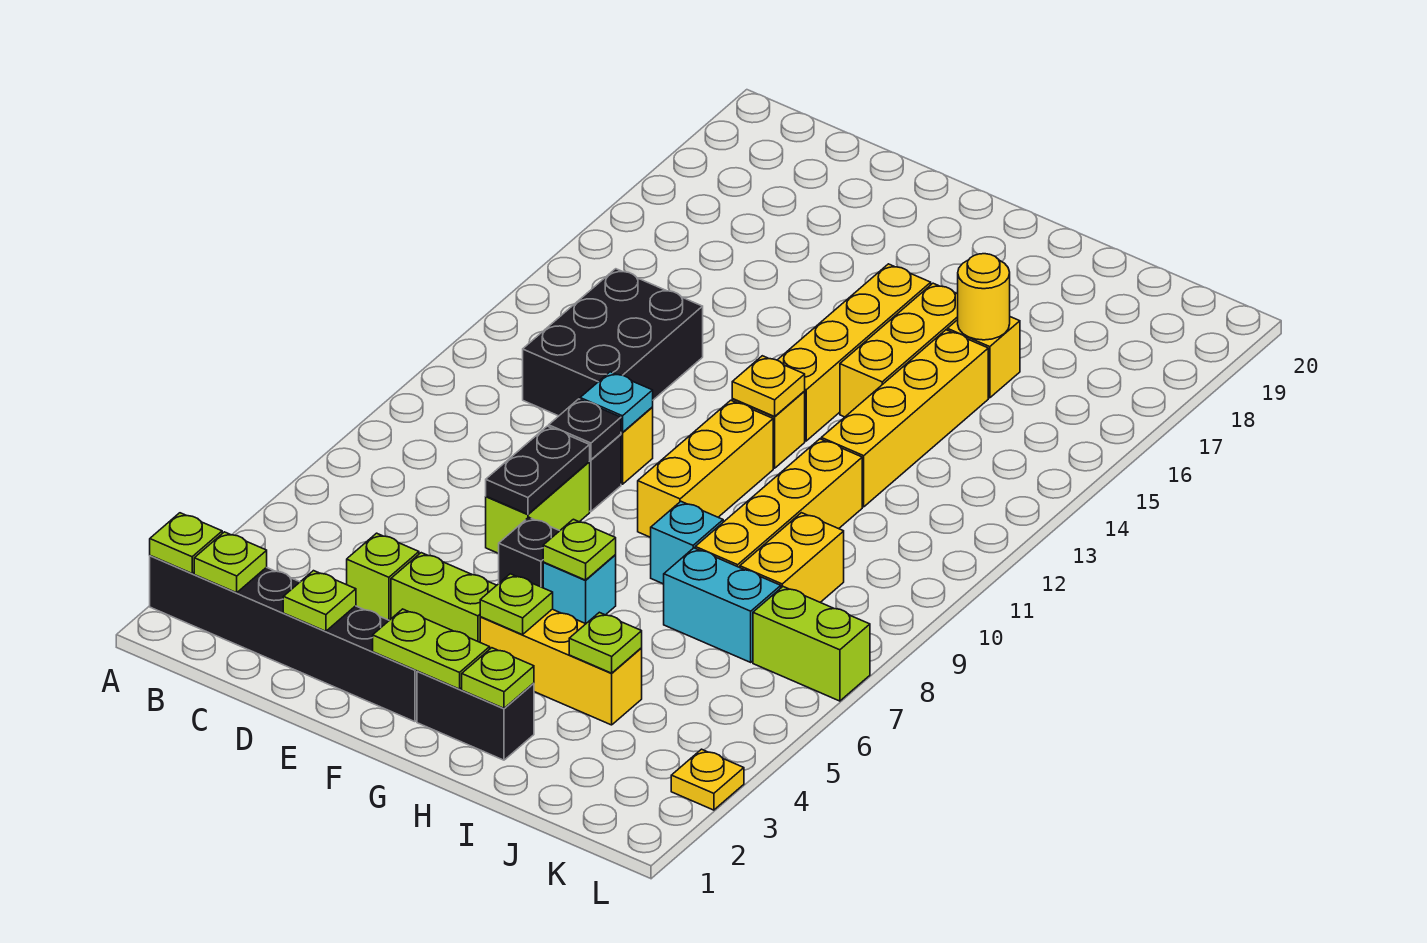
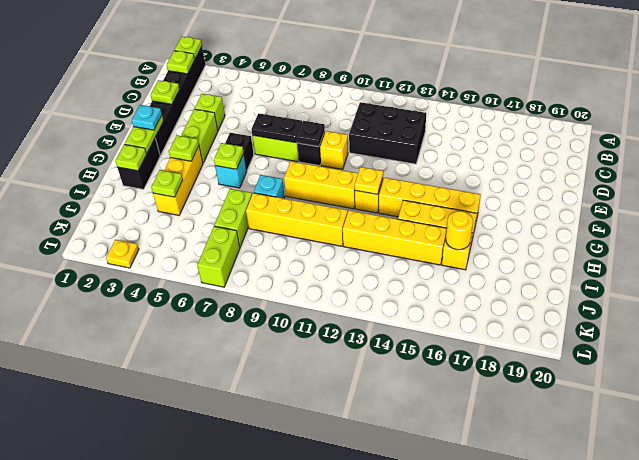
cyan plate E10 level 2 -> cyan plate F2 level 3
cyan brick I7:J7 level 1 -> lime brick I7:J7 level 1
yellow brick J8:J9 level 1 -> none

